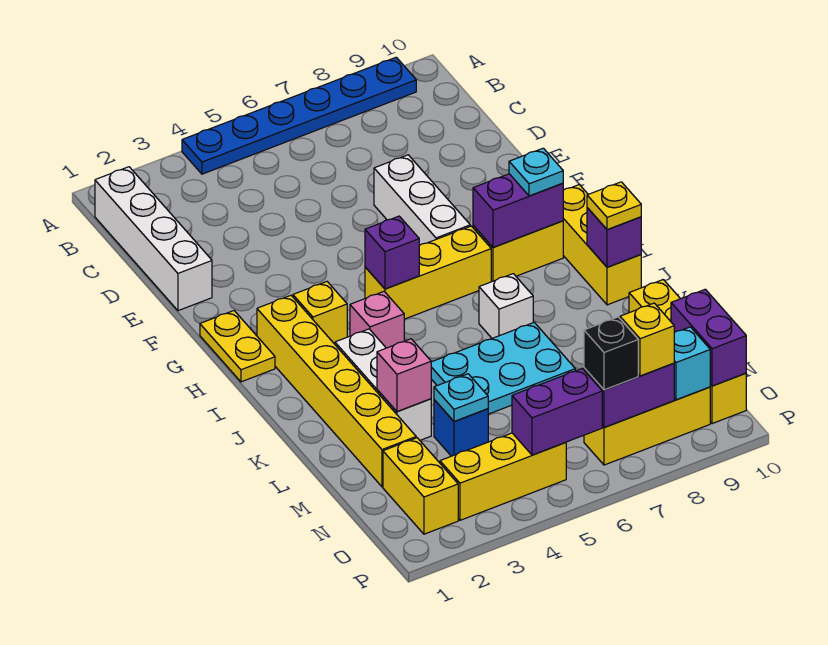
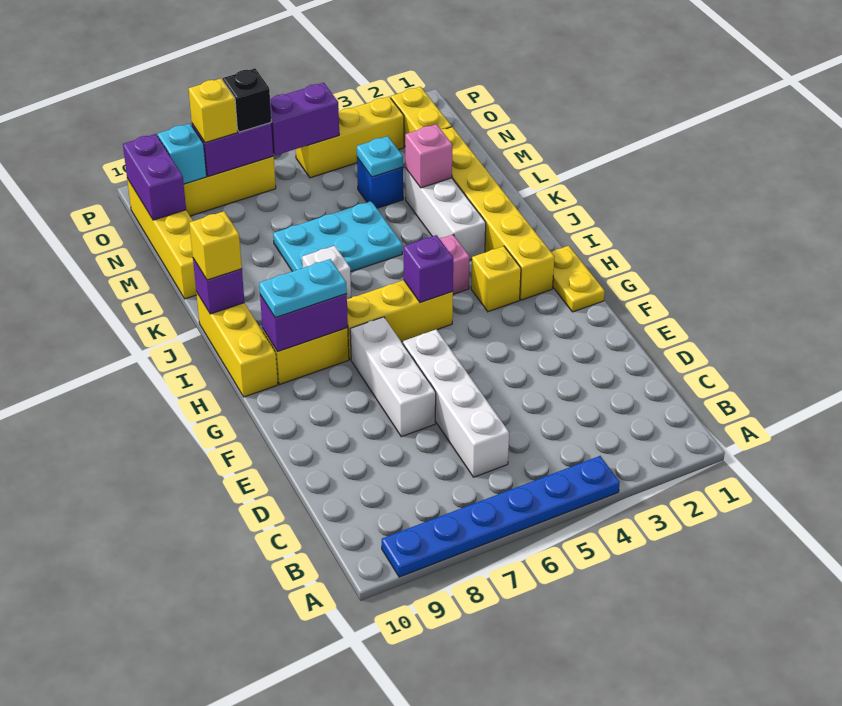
white brick B1:E1 level 1 -> white brick C6:F6 level 1
cyan plate H9 level 3 -> cyan plate H8:H9 level 3
yellow plate J10 level 3 -> yellow brick J10 level 3

